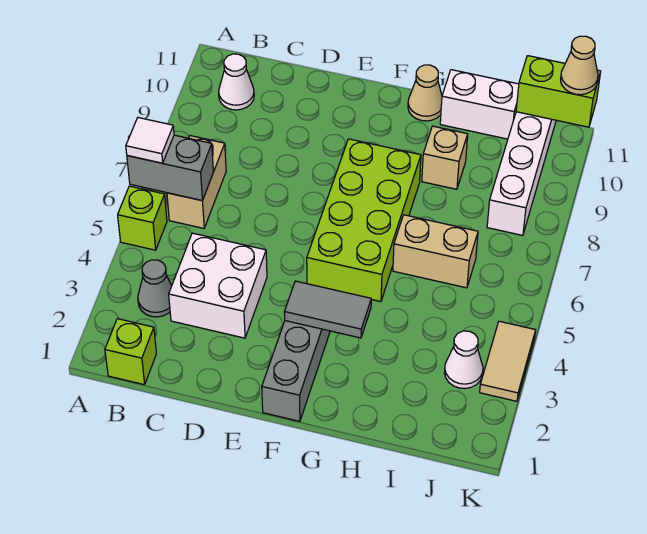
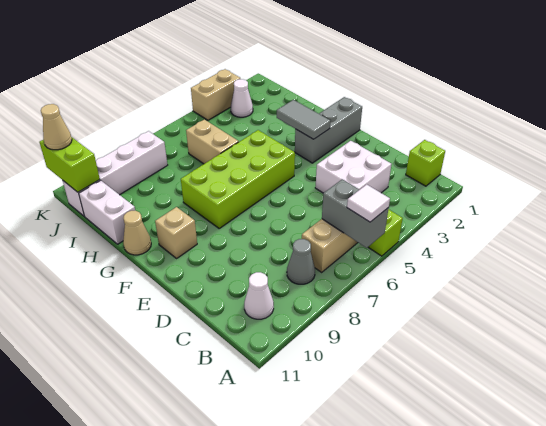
grey cone B3 level 1 -> grey cone B8 level 1
tan brick H9 level 1 -> tan brick F10 level 1
tan tile K3:K4 level 1 -> tan brick K3:K4 level 1

